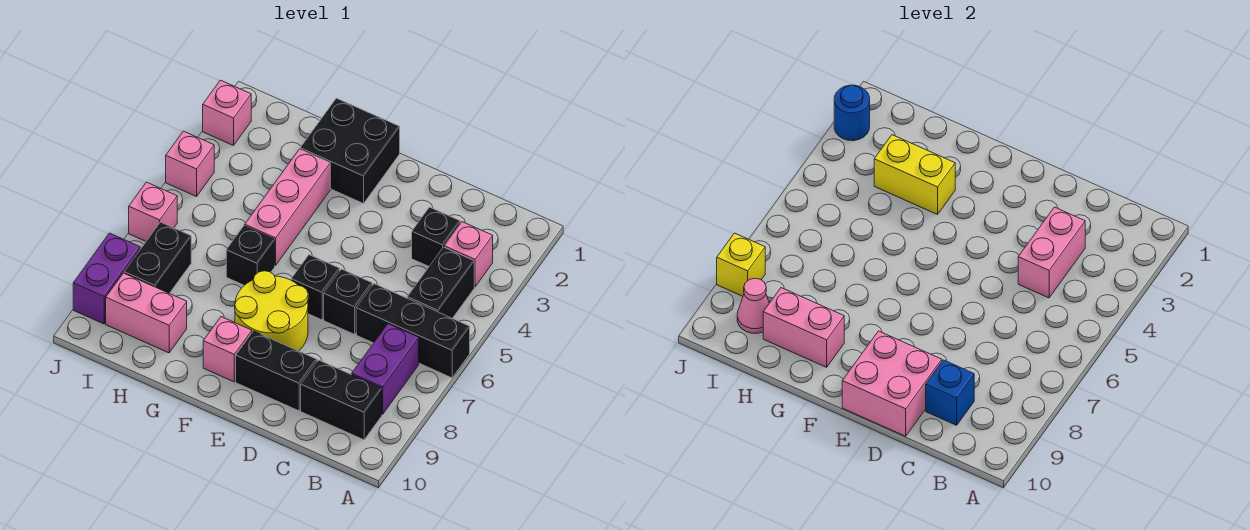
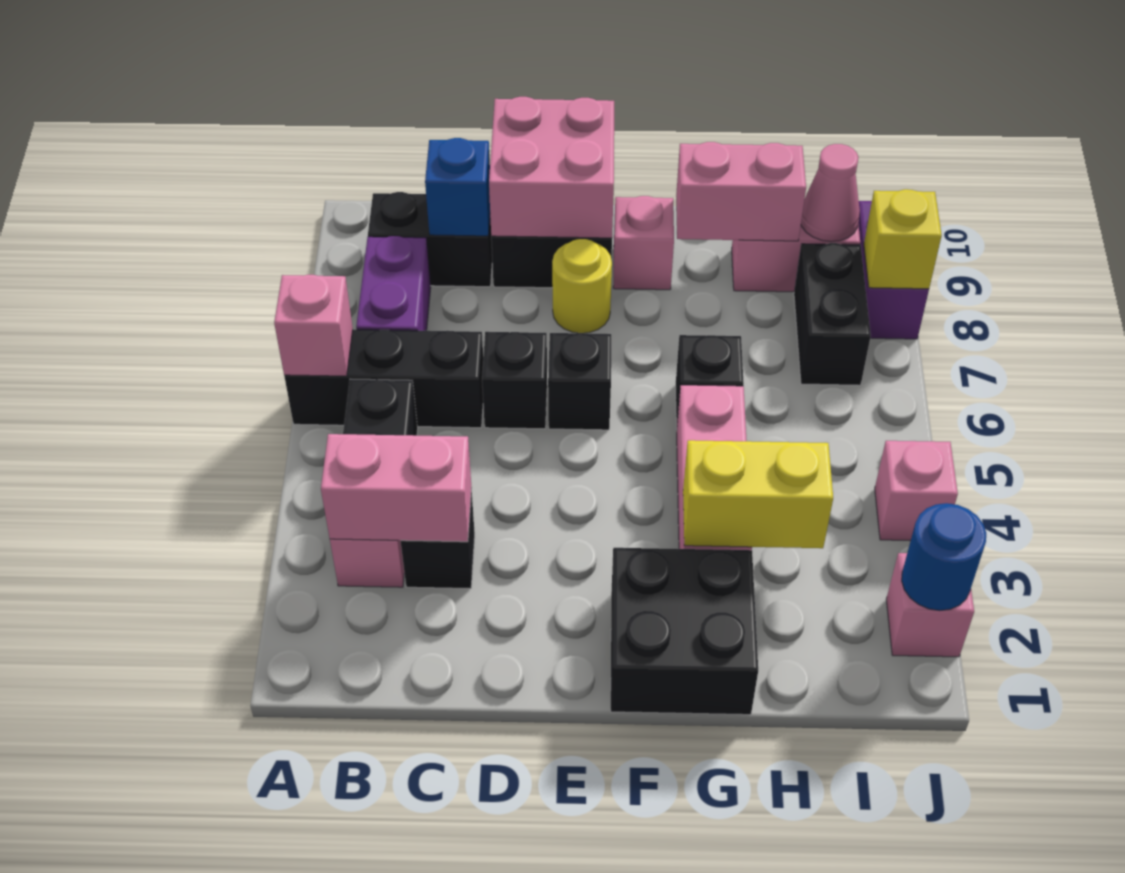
pink brick C3:C4 level 2 -> pink brick B3:C3 level 2
yellow round brick E7:F8 level 1 -> yellow round brick E8 level 1
pink brick J6 level 1 -> pink brick A6 level 2

